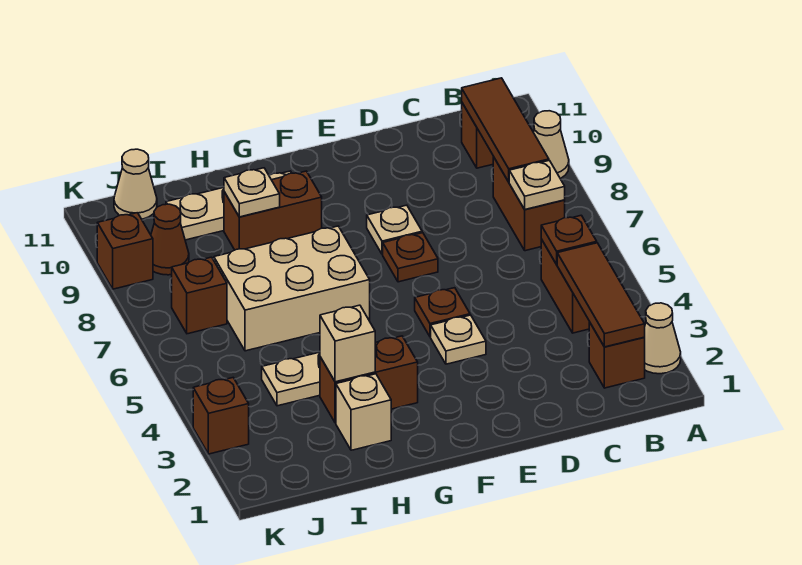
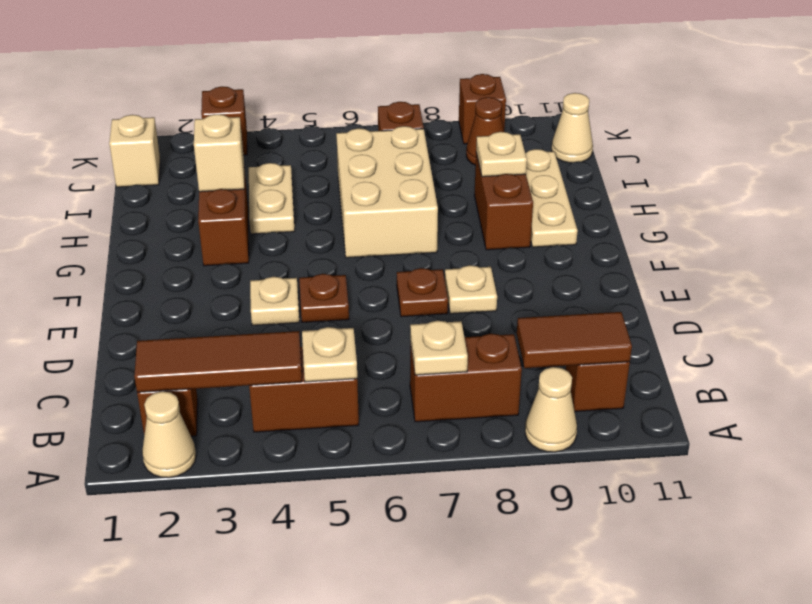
brown plate B5 level 2 -> tan plate B5 level 2
brown tile B8:B10 level 2 -> brown tile B9:B10 level 2
tan brick H2 level 1 -> tan brick J1 level 1

